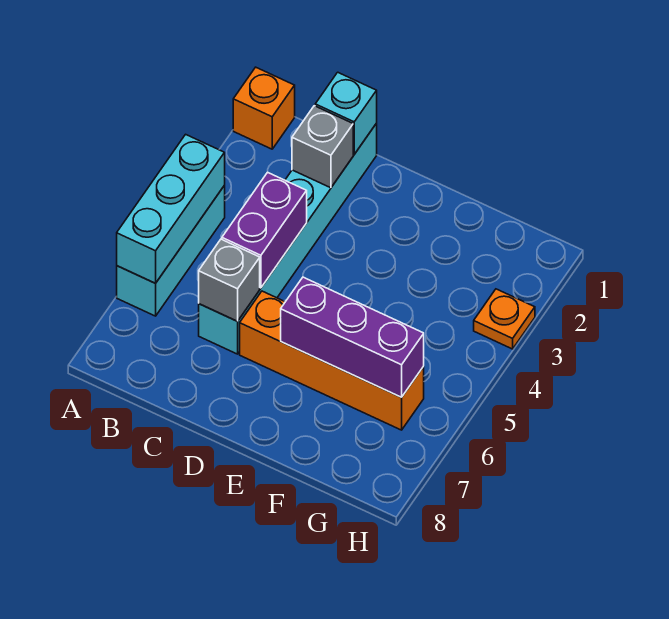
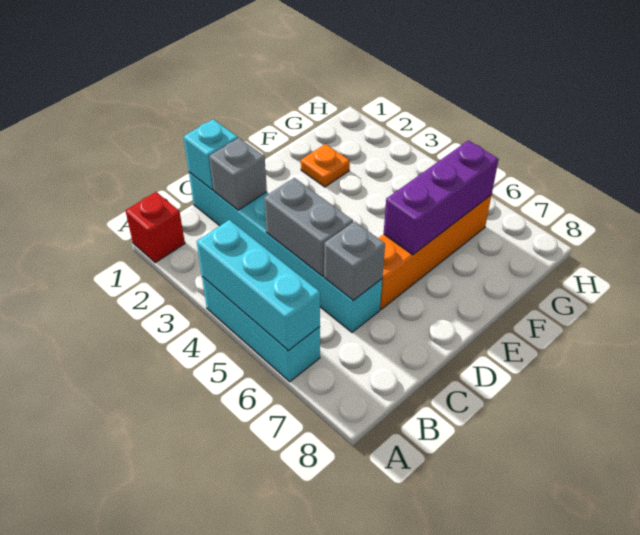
orange brick A1 level 1 -> red brick A1 level 1
purple brick C4:C5 level 2 -> grey brick C4:C5 level 2
orange plate H3 level 1 -> orange plate F2 level 1

